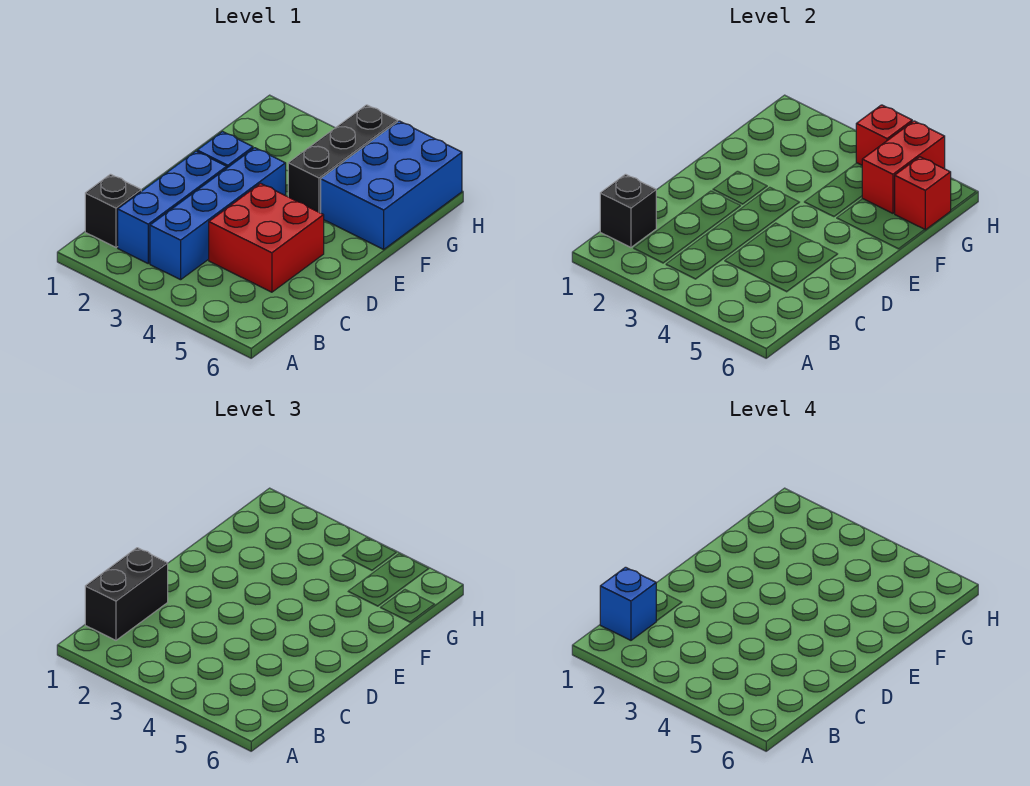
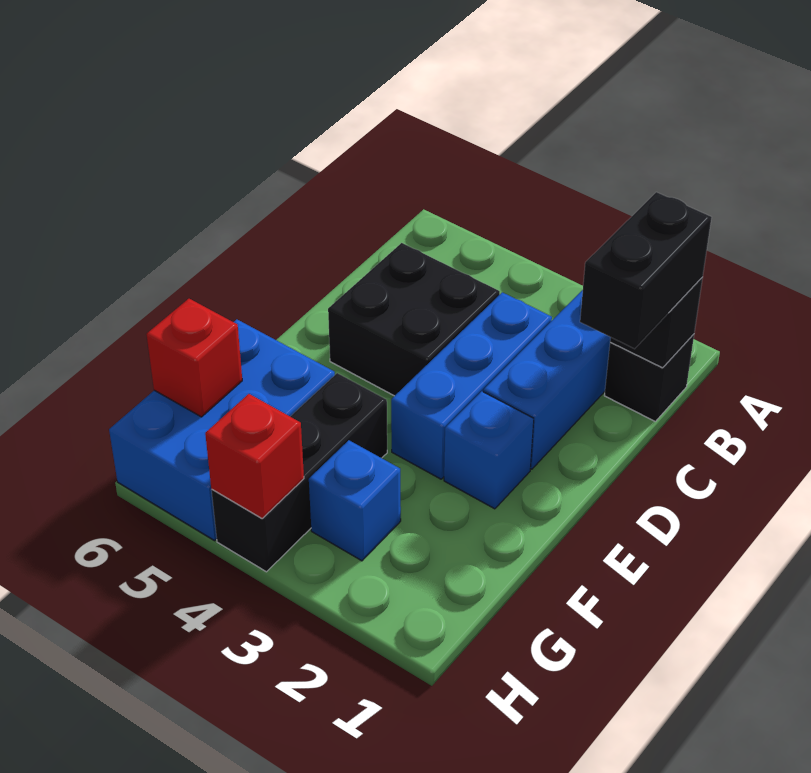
blue brick B1 level 4 -> blue brick G3 level 1
blue brick B3:E3 level 1 -> blue brick C3:E3 level 1
red brick C4:D5 level 1 -> black brick C4:D5 level 1
red brick G5:H5 level 2 -> none

